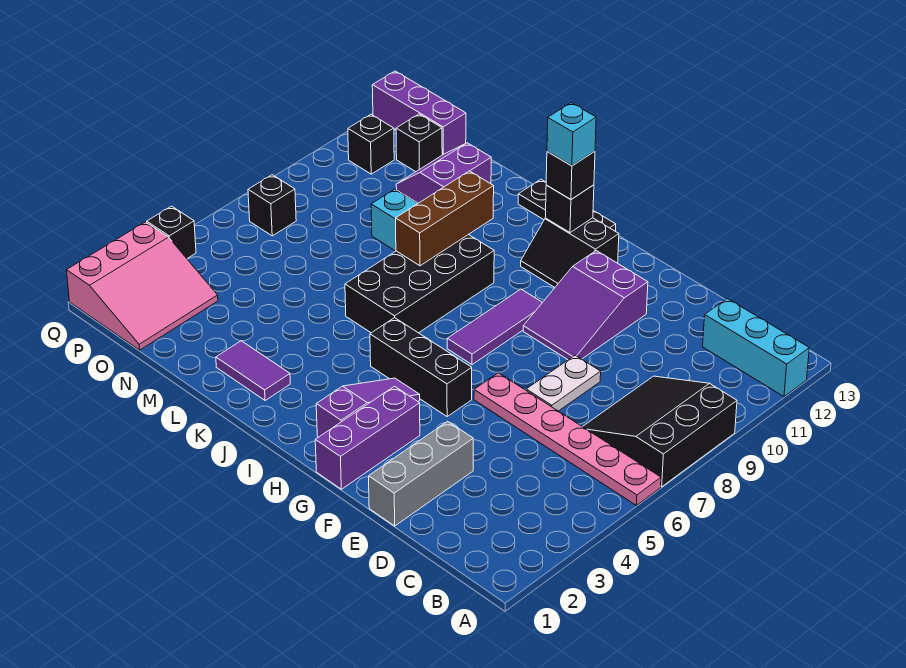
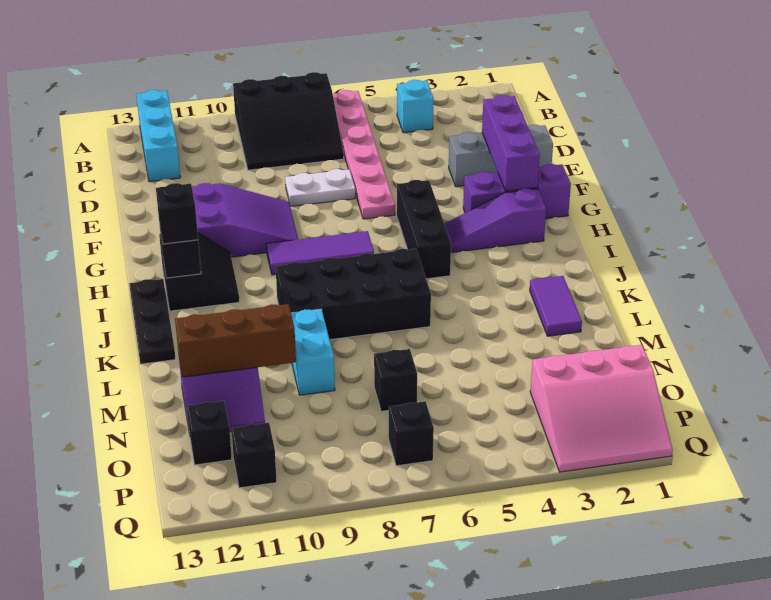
cyan brick I12 level 4 -> cyan brick B4 level 1
brown brick K8:K10 level 2 -> brown brick M10:M12 level 2
pink slope O1:Q3 level 1 top Q -> pink slope O1:Q3 level 1 top O
purple brick O13:Q13 level 1 -> purple brick E2:G2 level 2
black brick Q4 level 1 -> black brick N7 level 1

